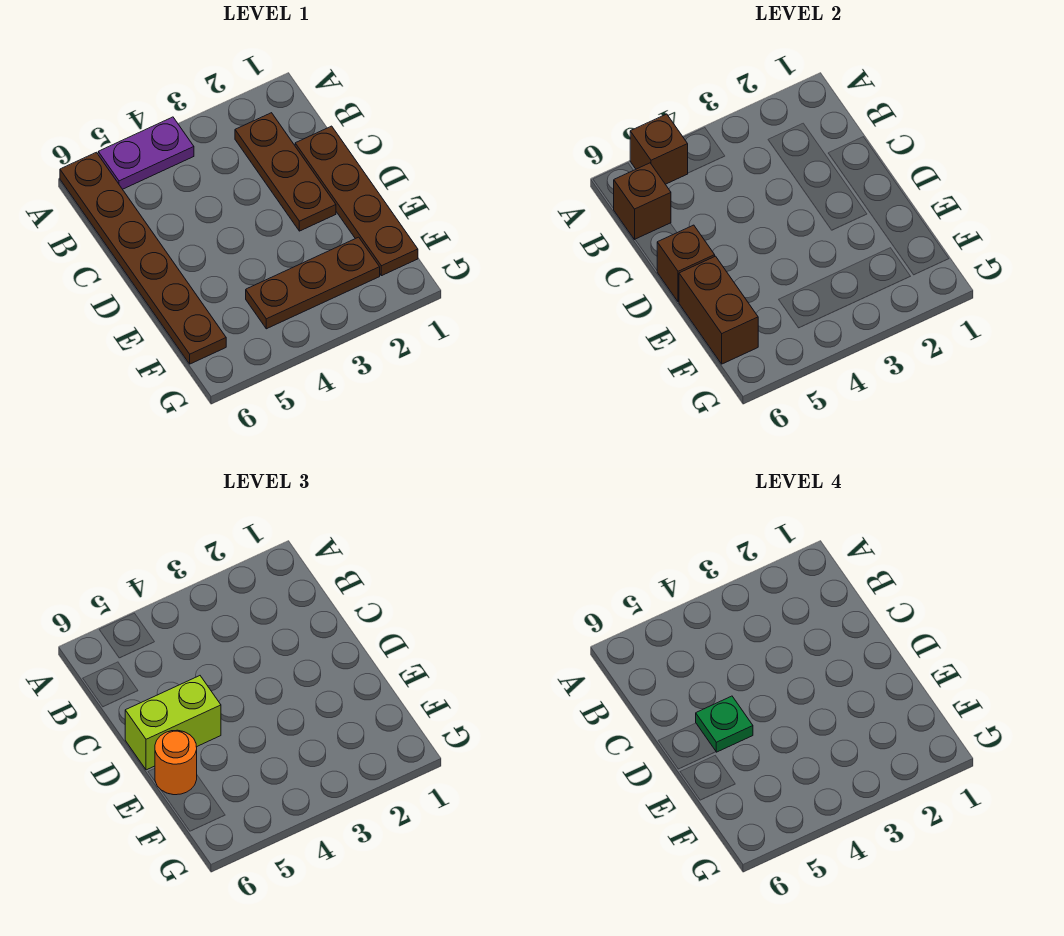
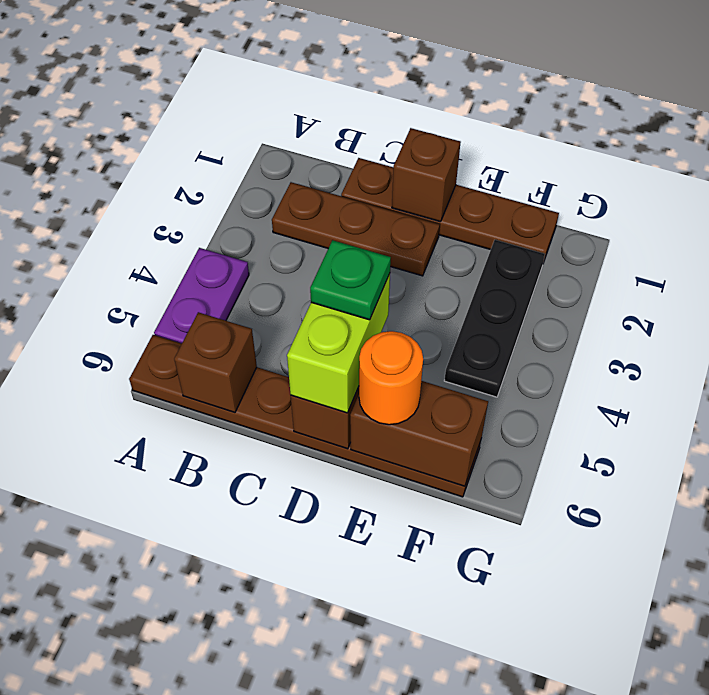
brown brick A5 level 2 -> brown brick D1 level 2
brown plate F2:F4 level 1 -> black plate F2:F4 level 1

